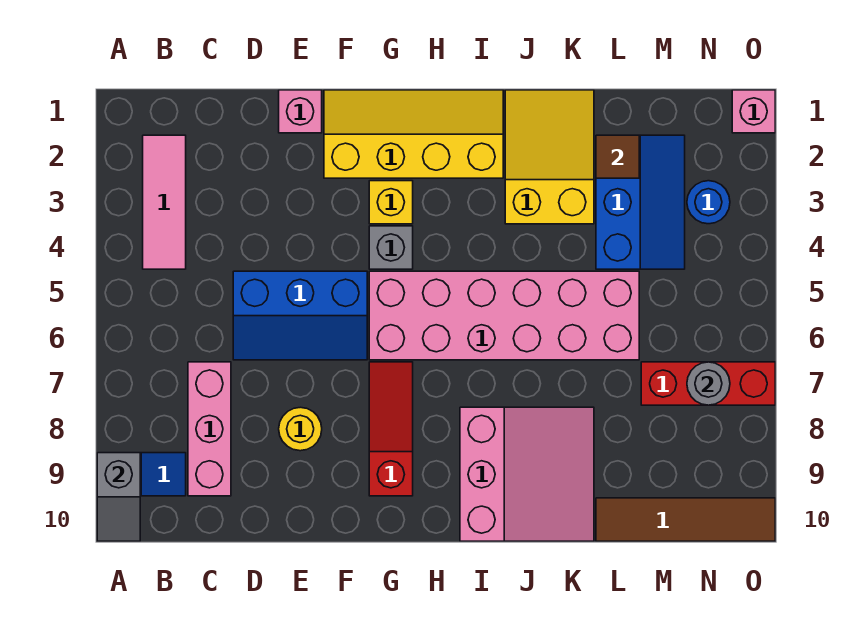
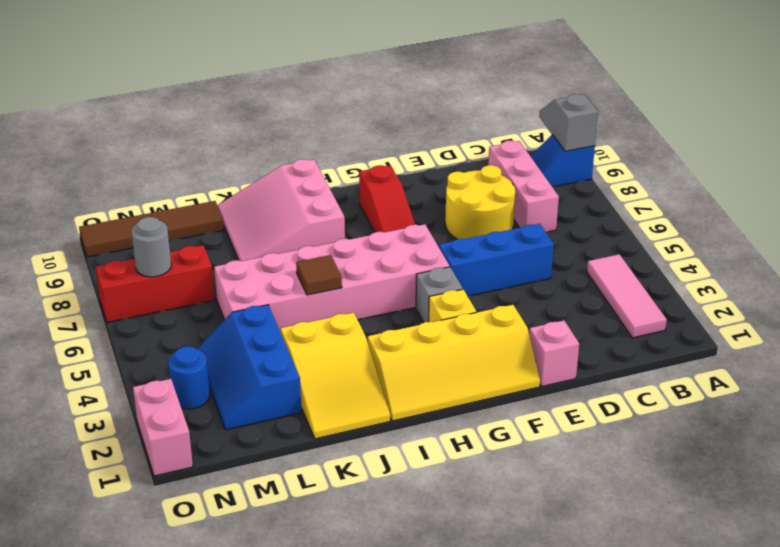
yellow round brick E8 level 1 -> yellow round brick D7:E8 level 1
brown tile L2 level 2 -> brown tile J5 level 2
pink brick O1 level 1 -> pink brick O1:O2 level 1

